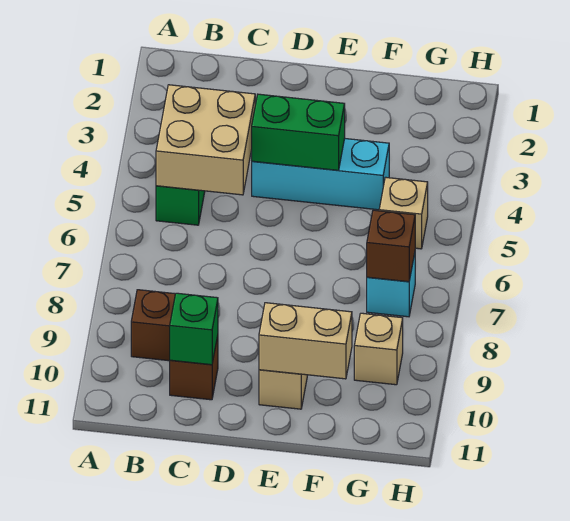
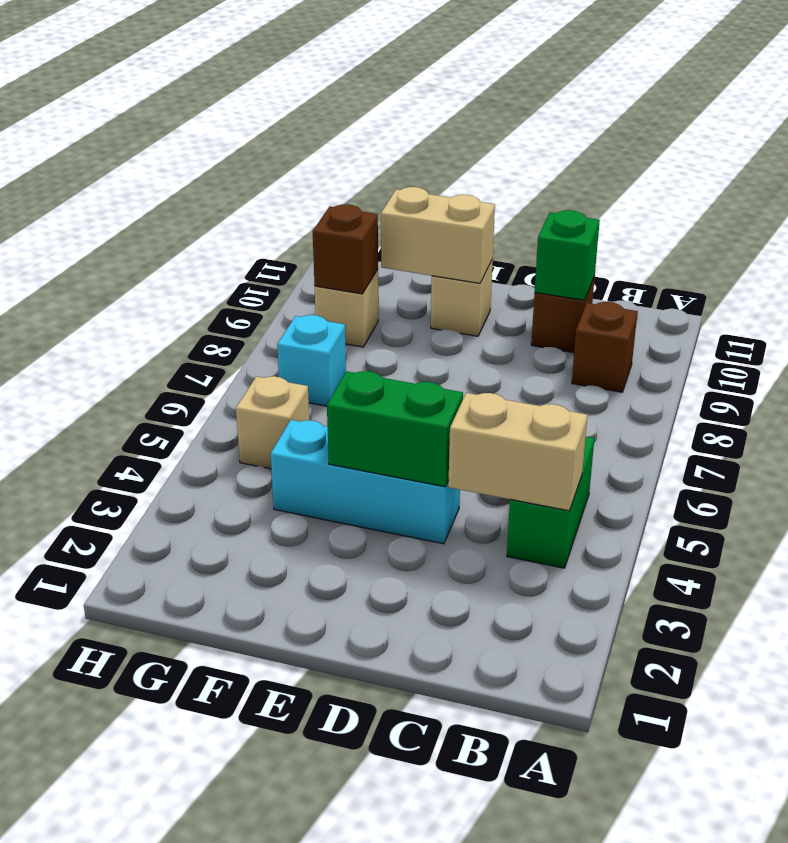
tan brick B4:C5 level 2 -> tan brick B4:C4 level 2
brown brick G7 level 2 -> brown brick G9 level 2

